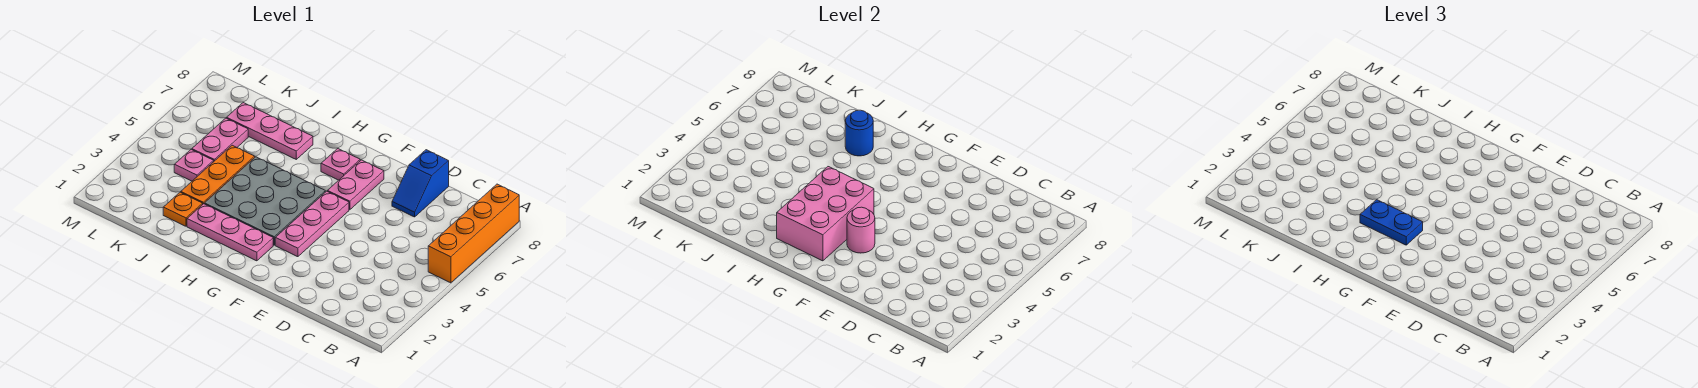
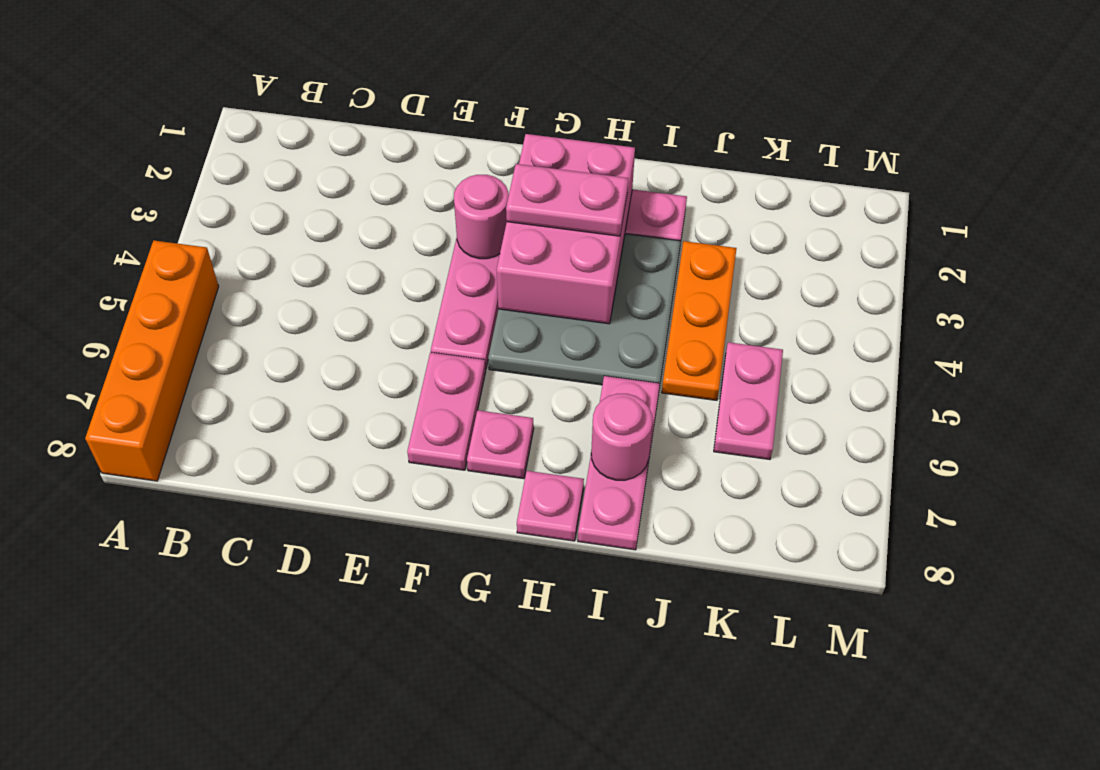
blue slope D7:D8 level 1 top 8 -> none
blue plate G3:H3 level 3 -> pink plate G3:H3 level 3
pink plate I7:K7 level 1 -> pink plate I6:I8 level 1
blue round brick I7 level 2 -> pink round brick I7 level 2
orange plate J2 level 1 -> none
pink plate K4 level 1 -> pink plate H8 level 1

